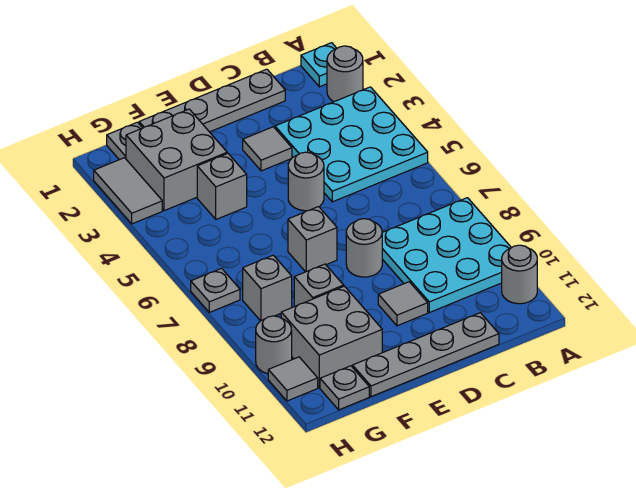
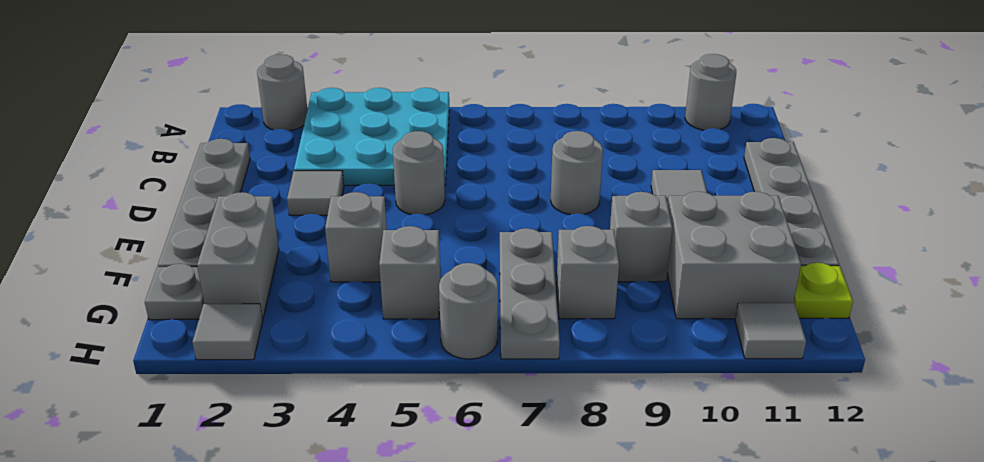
cyan plate A1 level 1 -> none
cyan plate A8:C10 level 1 -> none
grey brick E7 level 1 -> grey brick G5 level 1
grey brick F2:G3 level 1 -> grey brick F2:G2 level 1
grey plate G12 level 1 -> lime plate G12 level 1
grey tile H2:H3 level 1 -> grey tile H2 level 1
grey plate H7 level 1 -> grey plate F7:H7 level 1
grey round brick H10 level 1 -> grey round brick H6 level 1

